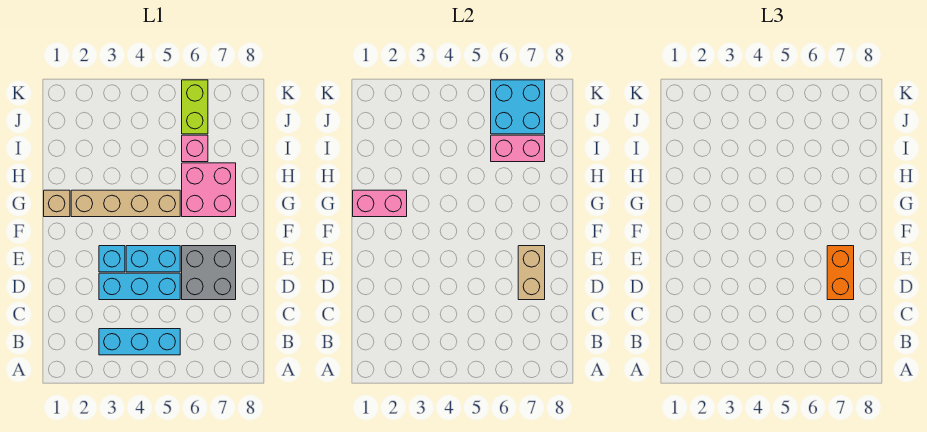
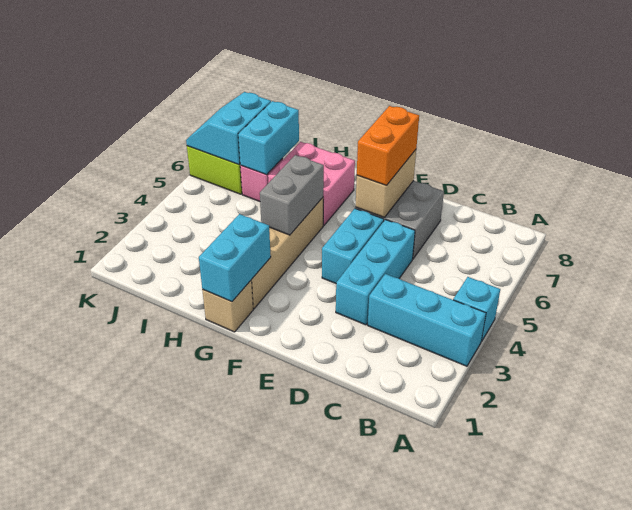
cyan brick B3:B5 level 1 -> cyan brick A3:C3 level 1
tan brick D7:E7 level 2 -> tan brick E6:E7 level 2
orange brick D7:E7 level 3 -> orange brick E6:E7 level 3
cyan brick E3 level 1 -> cyan brick A4 level 1
pink brick G1:G2 level 2 -> cyan brick G1:G2 level 2
none -> grey brick G4:G5 level 2
pink brick I6:I7 level 2 -> cyan brick I6:I7 level 2
cyan brick J6:K7 level 2 -> cyan slope J6:K7 level 2 top J

